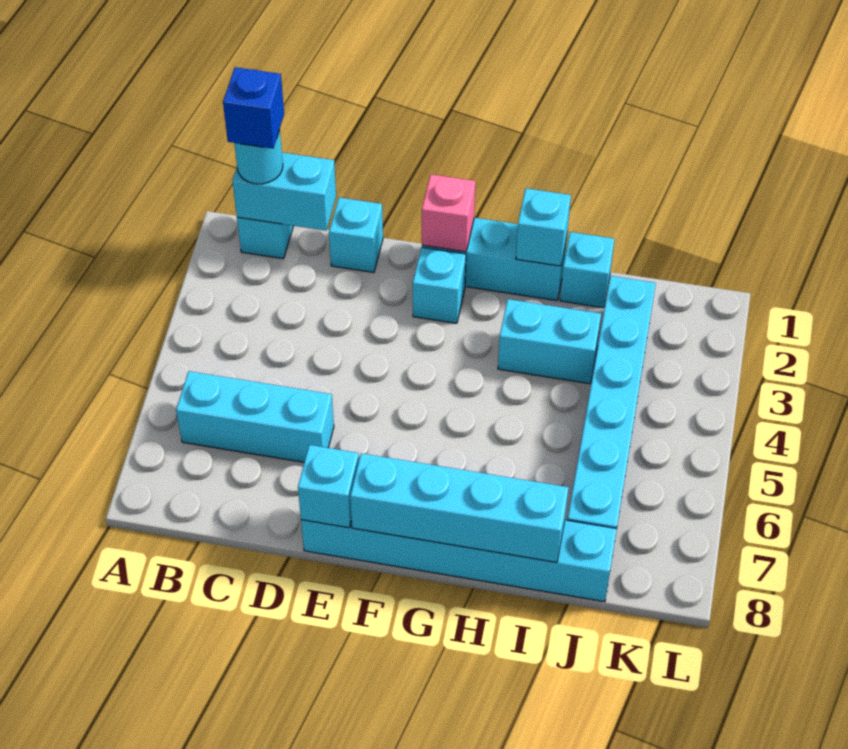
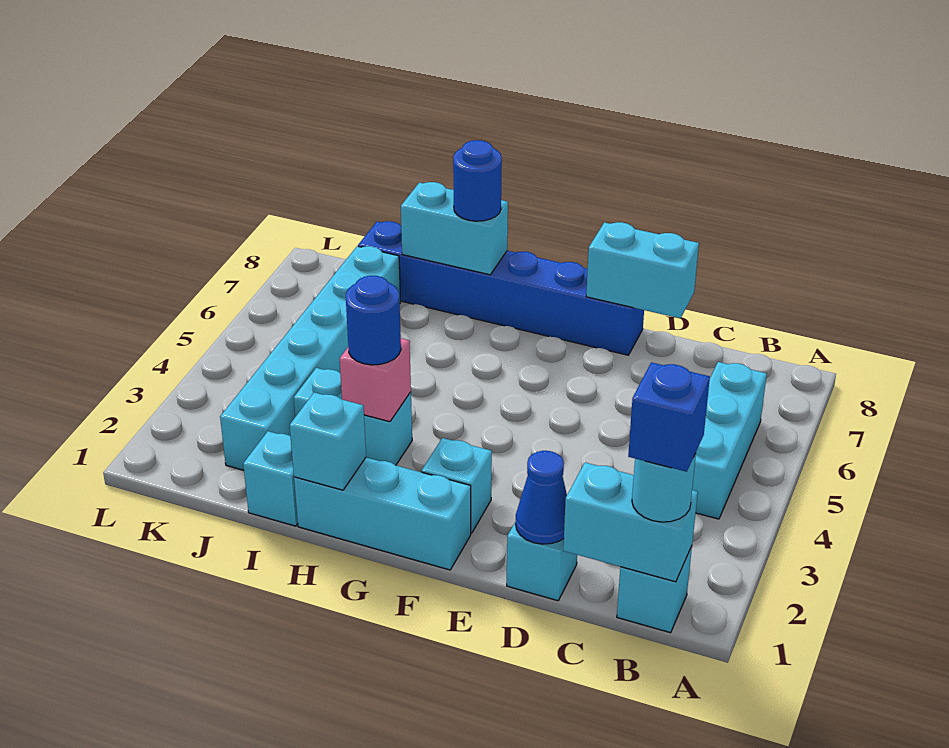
cyan brick B6:D6 level 1 -> cyan brick B4:B6 level 1
none -> blue cone D1 level 2
cyan brick E8:J8 level 1 -> blue brick E8:J8 level 1
cyan brick E8 level 2 -> cyan brick D8:E8 level 2
pink brick F1 level 2 -> pink brick H3 level 2
cyan brick F8:I8 level 2 -> cyan brick H8:I8 level 2
none -> blue round brick H3 level 3
none -> blue round brick H8 level 3

